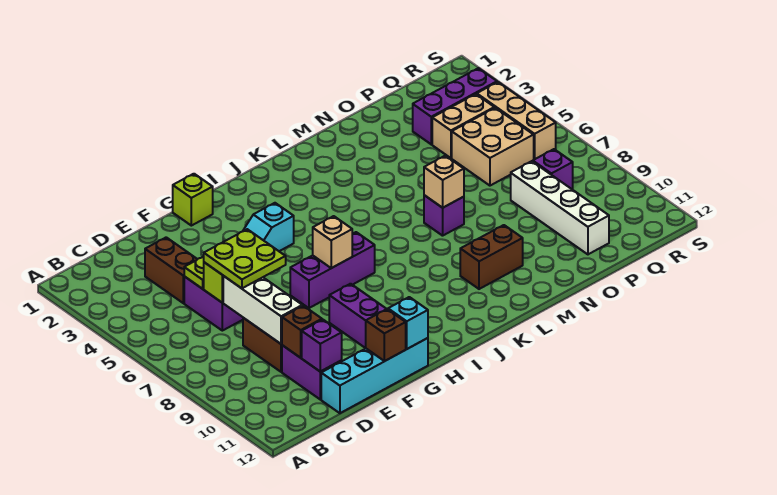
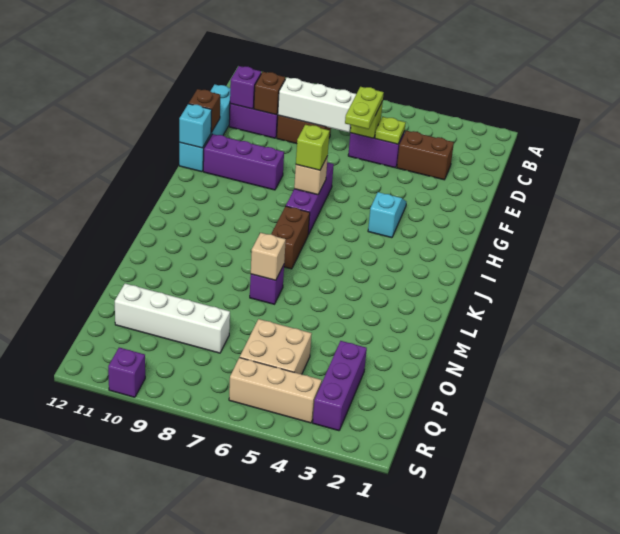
lime plate D6:E7 level 3 -> lime plate D6:E6 level 3
lime brick G1 level 1 -> lime brick H7 level 3
brown brick L10:M10 level 1 -> brown brick J7:K7 level 1
tan brick P4:Q4 level 1 -> none
purple brick Q8 level 1 -> purple brick S10 level 1

